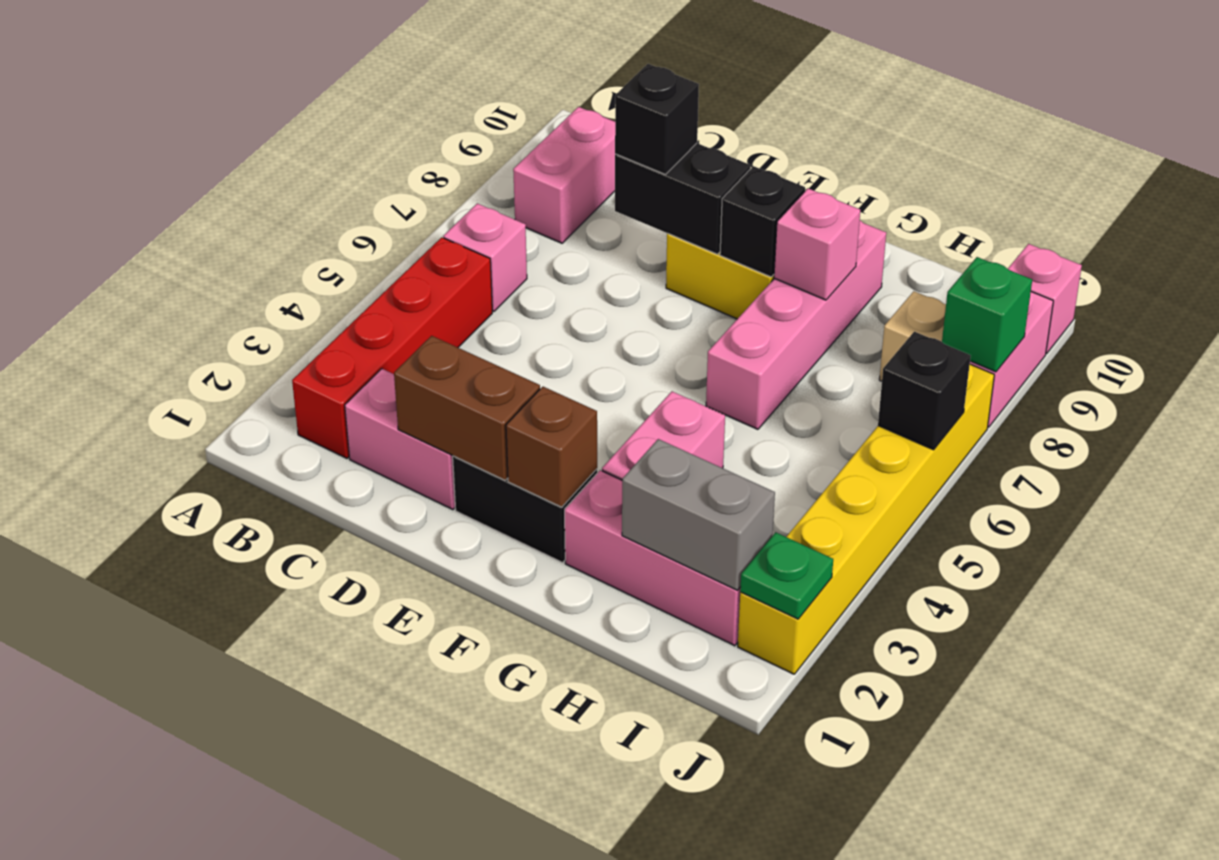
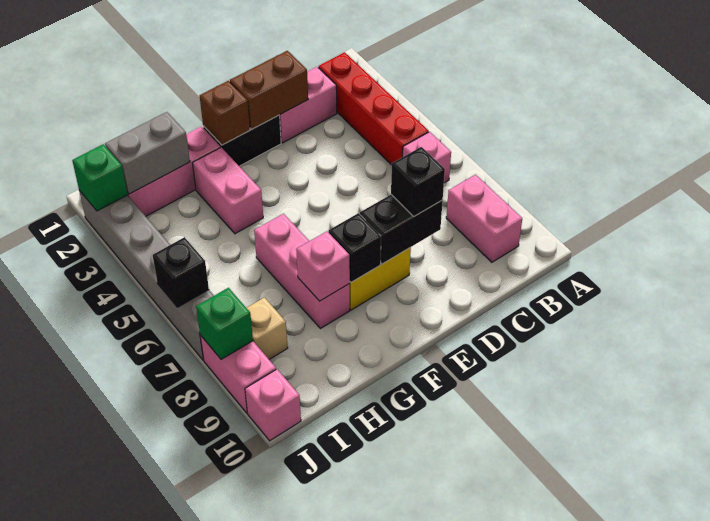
pink brick G6:G9 level 1 -> pink brick G6:G8 level 1
yellow brick J2:J7 level 1 -> grey brick J2:J7 level 1
green plate J2 level 2 -> green brick J2 level 2

